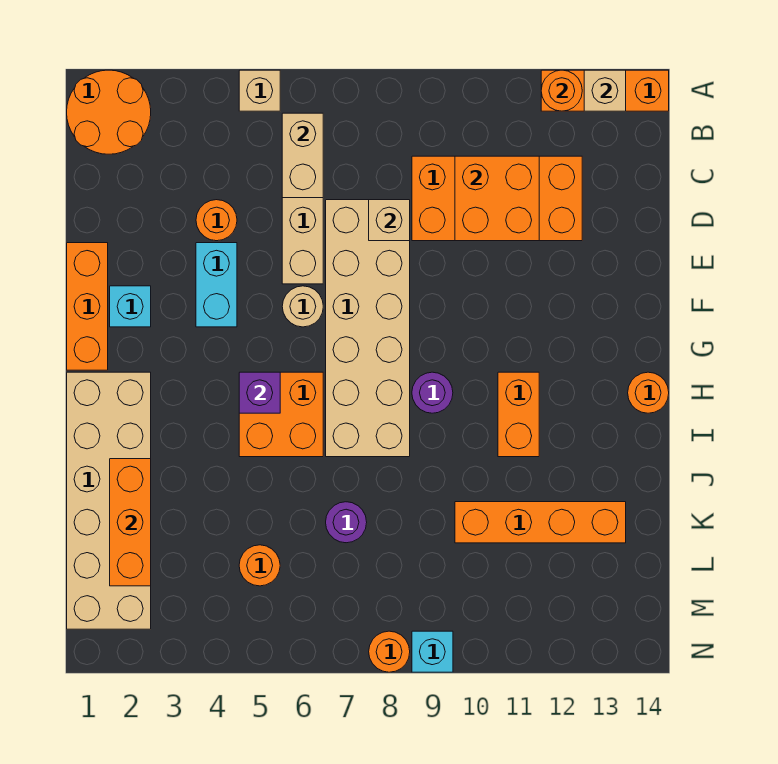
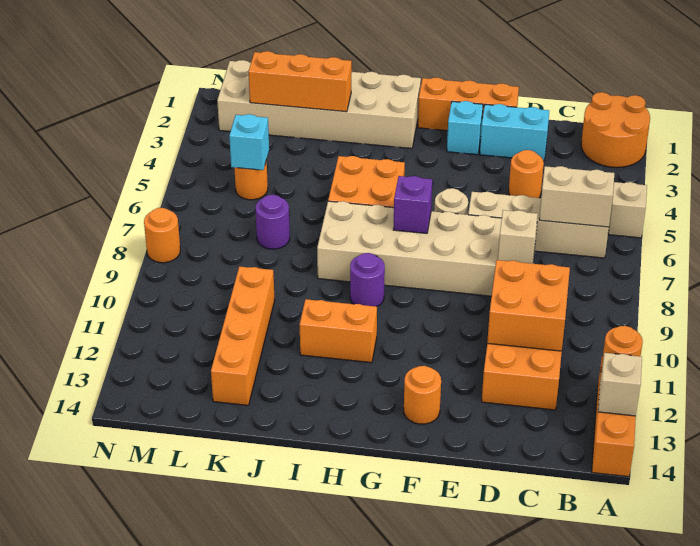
cyan brick E4:F4 level 1 -> cyan brick D2:E2 level 1
purple brick H5 level 2 -> purple brick G7 level 2
orange round brick H14 level 1 -> orange round brick F13 level 1
cyan brick N9 level 1 -> cyan brick L5 level 2

